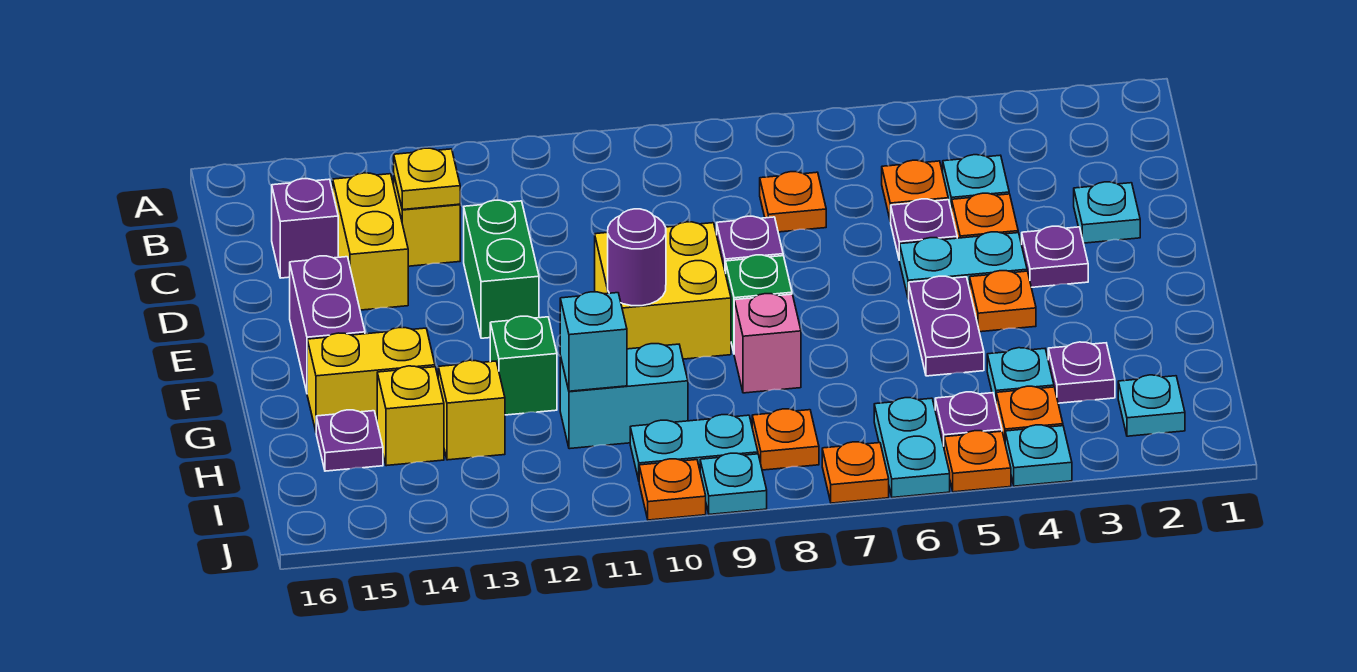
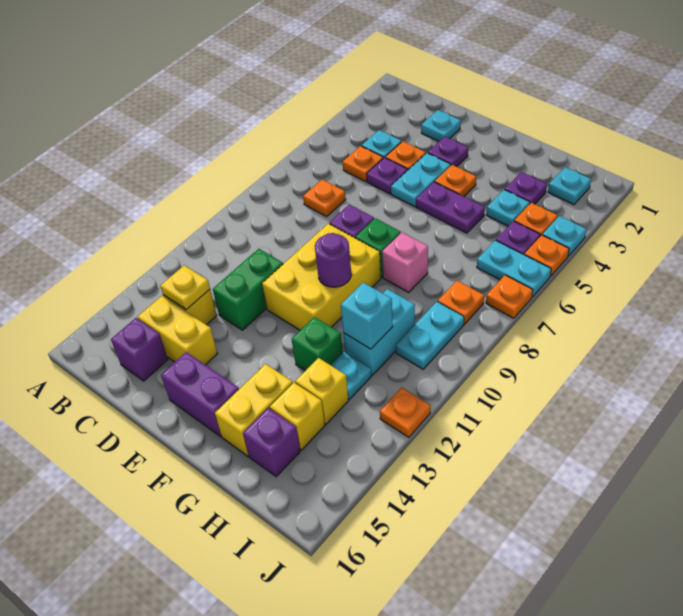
green brick D12:E12 level 1 -> green brick D11:D12 level 1
yellow brick E9:F10 level 1 -> yellow brick E9:F11 level 1
purple plate H15 level 1 -> purple brick H15 level 1
cyan plate J9 level 1 -> cyan plate H12 level 1
orange plate J10 level 1 -> orange plate J12 level 1

